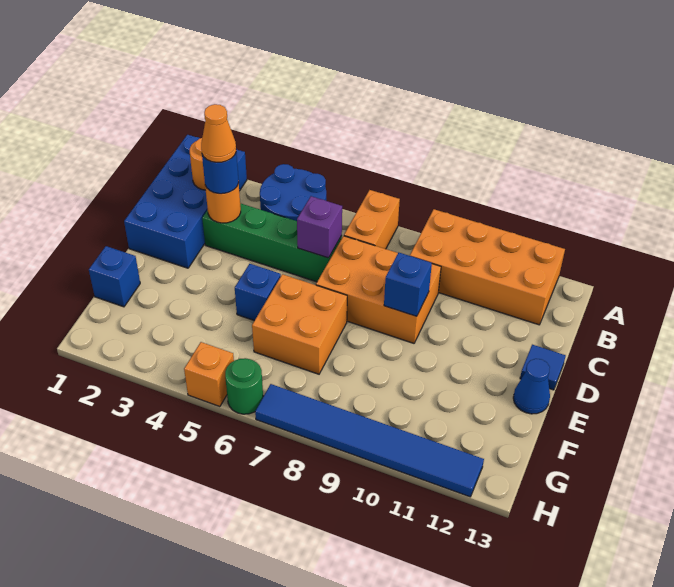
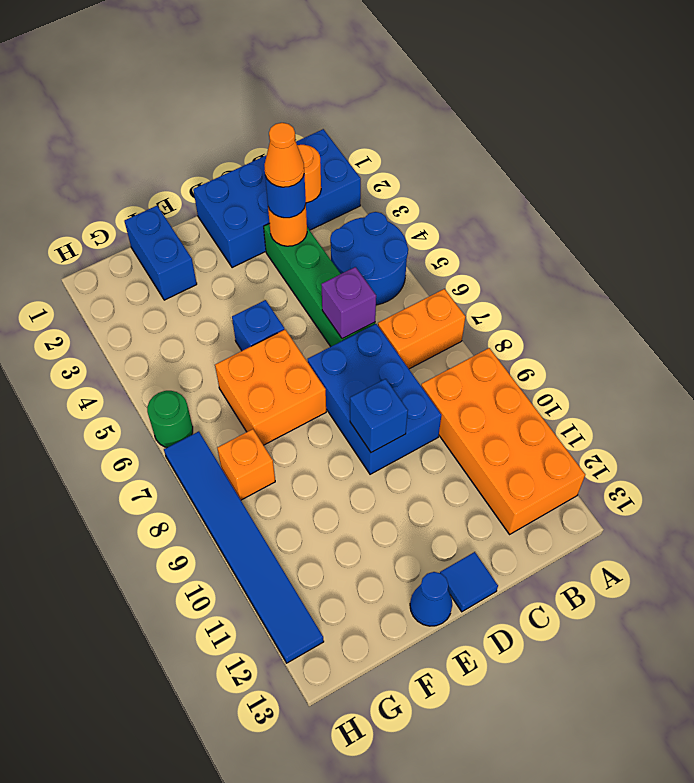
orange brick C7:D9 level 1 -> blue brick C7:D9 level 1
blue brick F1 level 1 -> blue brick F1:F2 level 1
orange brick H5 level 1 -> orange brick G8 level 1

